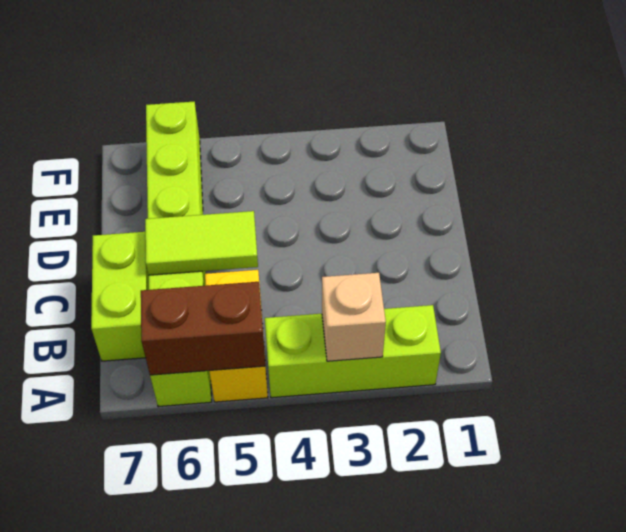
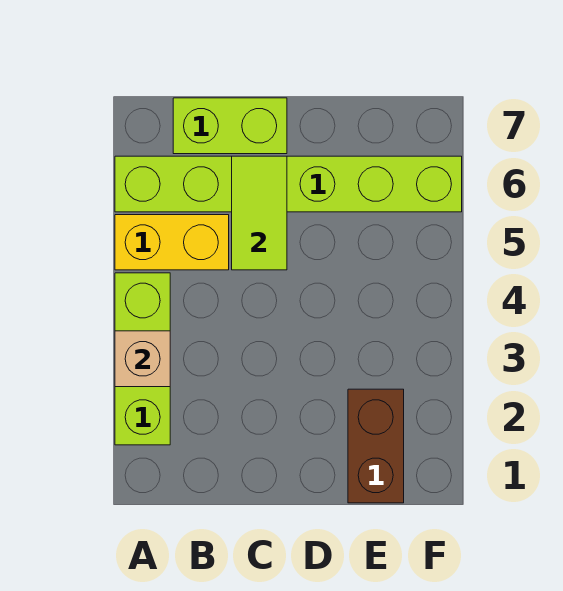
brown brick A5:A6 level 2 -> brown brick E1:E2 level 1

